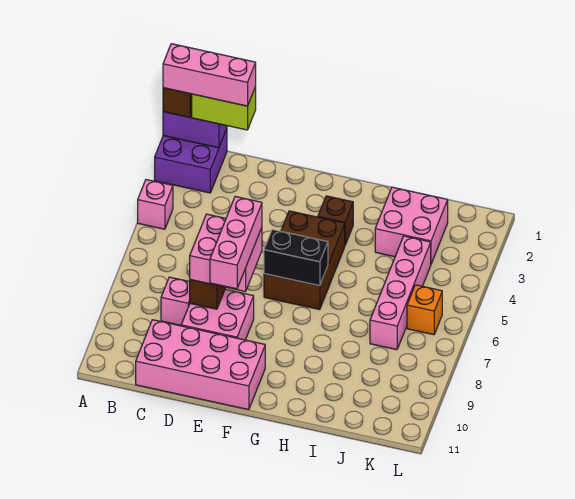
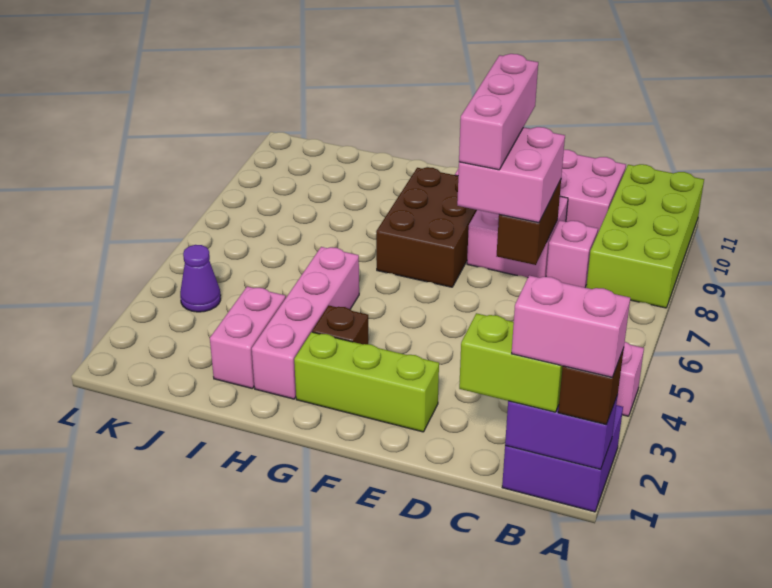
pink brick A1:C1 level 4 -> pink brick A1:B1 level 4
none -> lime brick A8:B11 level 1
none -> lime brick E2:G2 level 1
brown brick F4:G6 level 1 -> brown brick F7:G9 level 1
black brick F6:G6 level 2 -> none
pink brick I2:J3 level 1 -> pink brick I2:I3 level 1
pink brick J4:J7 level 1 -> pink brick H2:H5 level 1
none -> purple cone K4 level 1
orange brick K6 level 1 -> none

